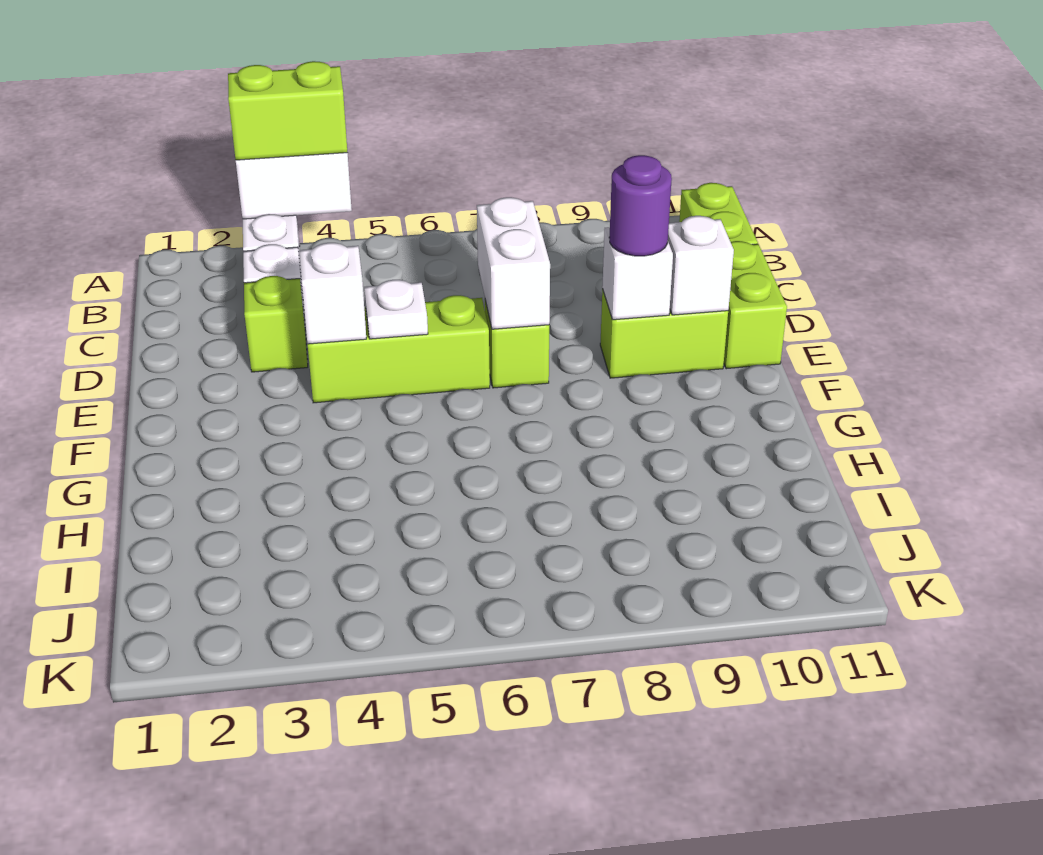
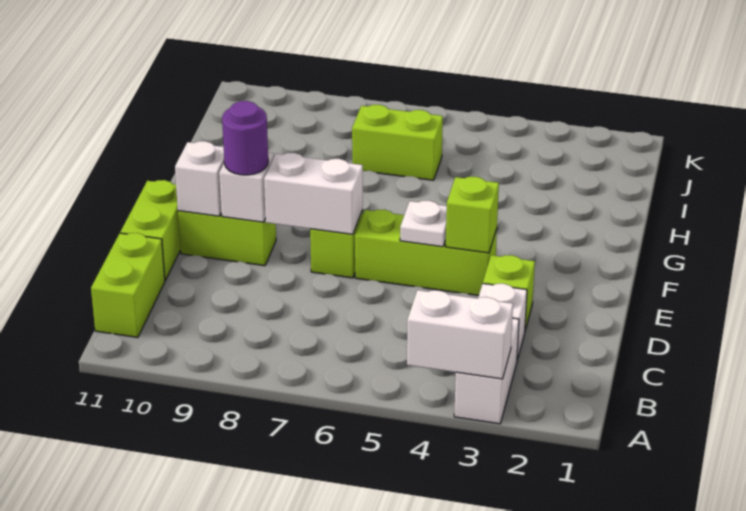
lime brick A3:A4 level 3 -> lime brick I6:I7 level 1
white brick D7:E7 level 2 -> white brick E7:E8 level 2
white brick E4 level 2 -> lime brick E4 level 2

